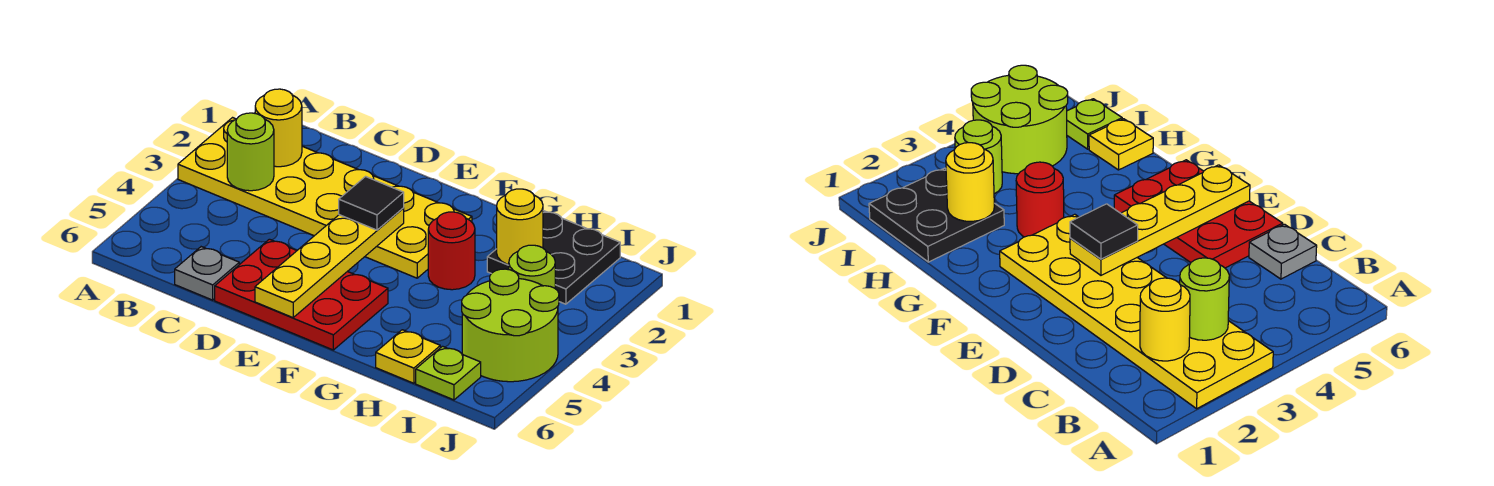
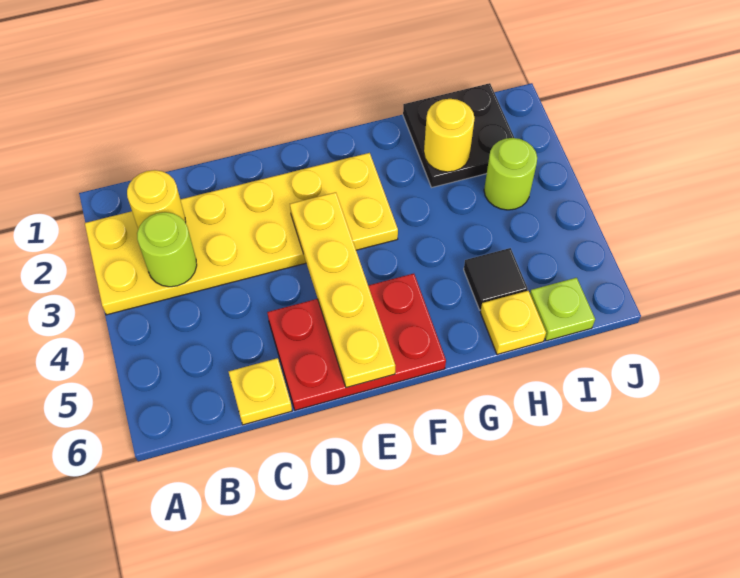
grey plate C6 level 1 -> yellow plate C6 level 1
black tile E3 level 3 -> black tile H5 level 1
red round brick G3 level 1 -> none
lime round brick I4:J5 level 1 -> none

